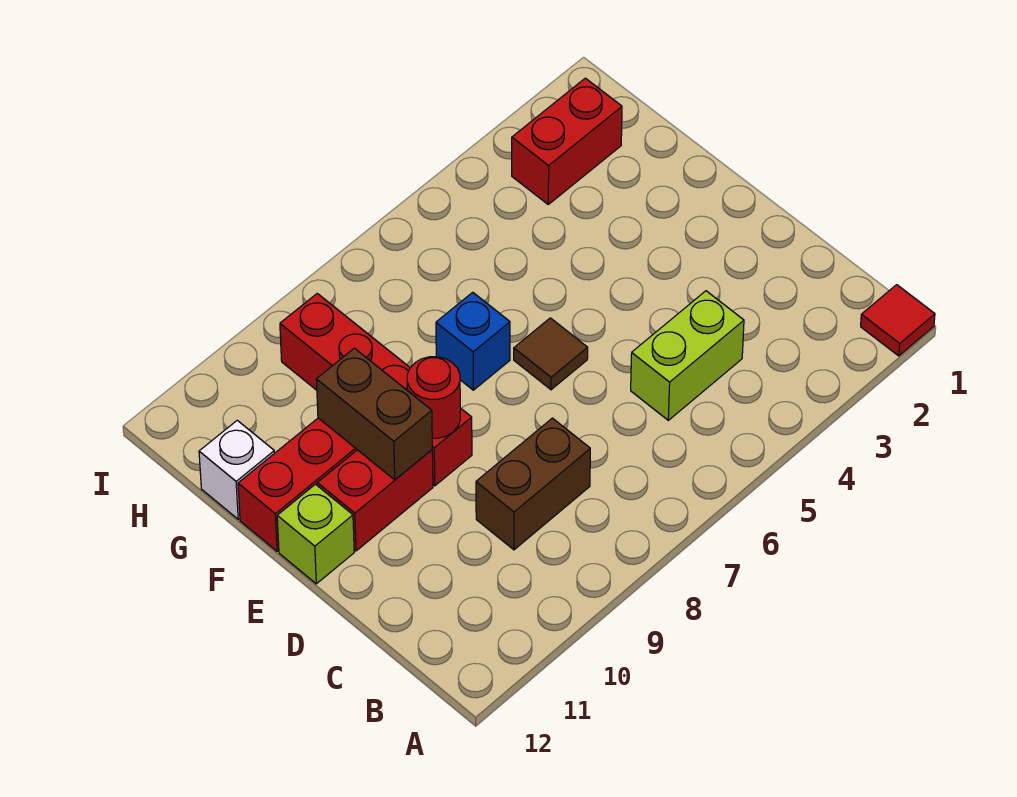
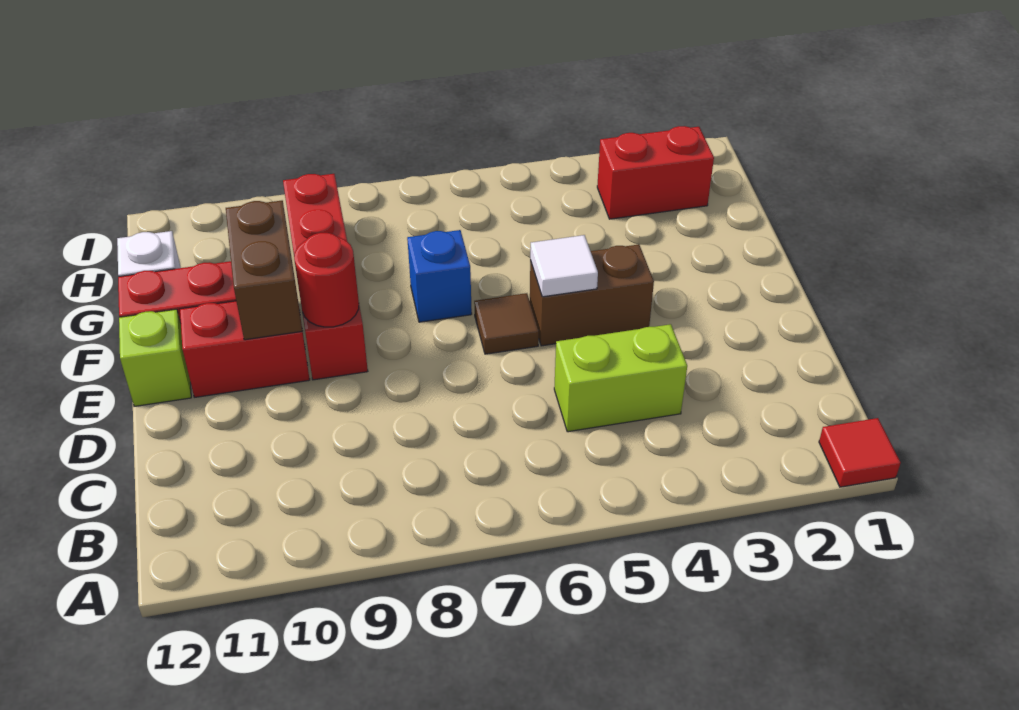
brown brick C8:C9 level 1 -> brown brick E4:E5 level 1
none -> white tile E5 level 2

